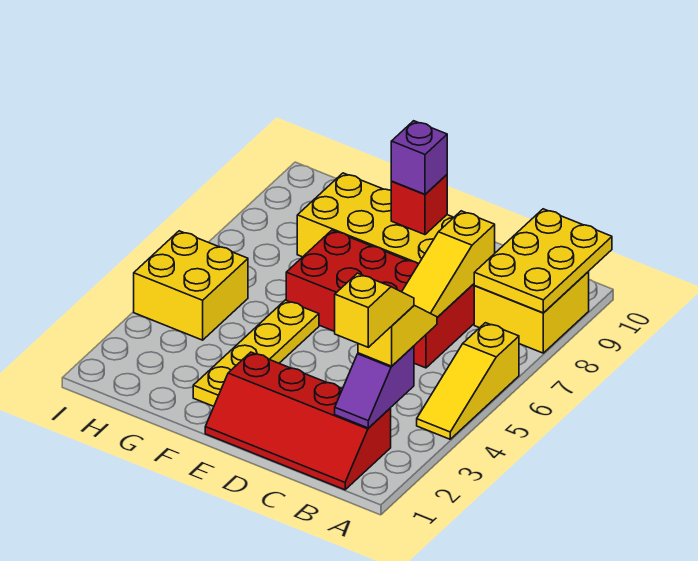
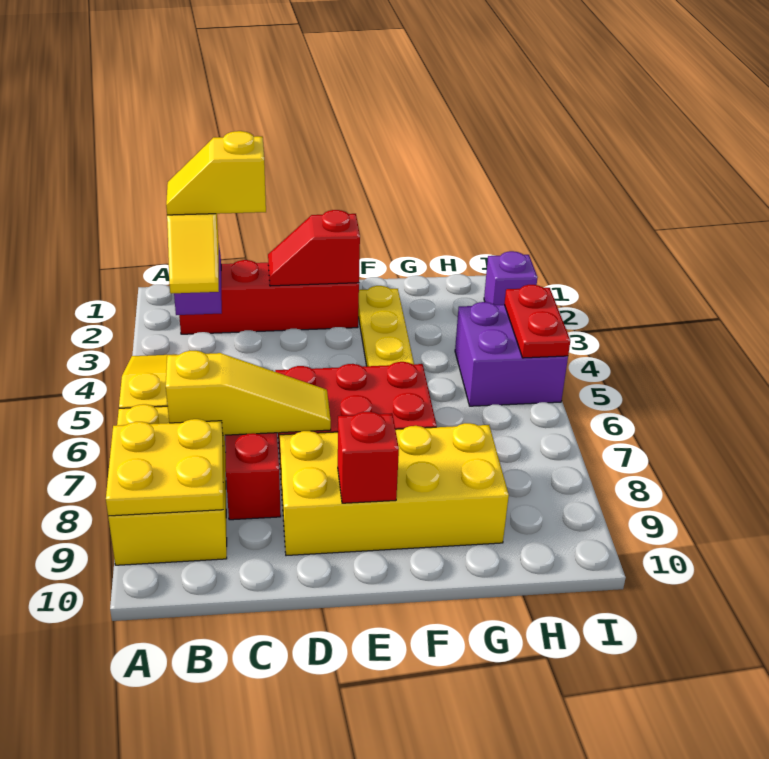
yellow brick A8:B9 level 1 -> yellow brick A7:B9 level 1
yellow plate A8:B10 level 2 -> yellow plate A8:B9 level 2
yellow slope B2:B3 level 4 top 2 -> yellow slope B3:C3 level 4 top C
yellow slope C6:C8 level 2 top 8 -> yellow slope B7:D7 level 2 top B
none -> red slope D2:E2 level 2 top E
purple brick E9 level 3 -> purple brick I2 level 1
yellow brick H4:I5 level 1 -> purple brick H4:I5 level 1
none -> red plate I4:I5 level 2

